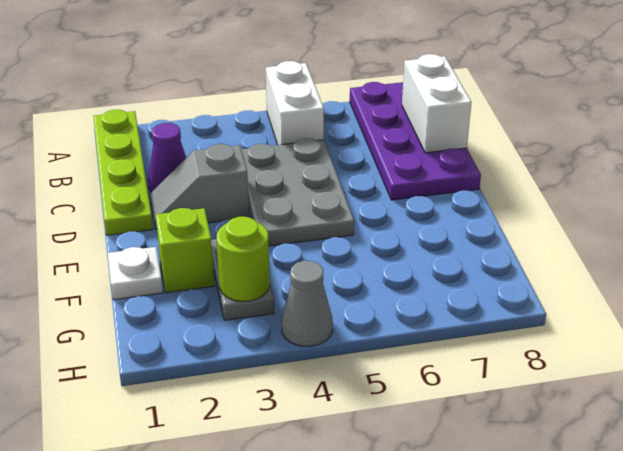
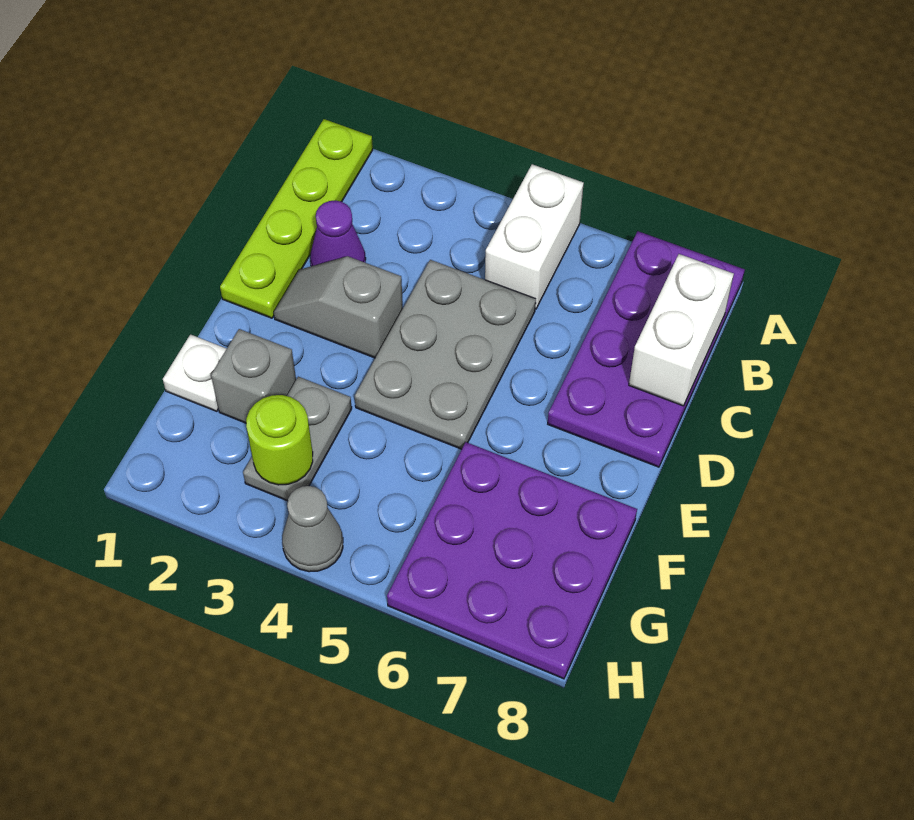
lime brick F2 level 1 -> grey brick F2 level 1
none -> purple plate F6:H8 level 1

